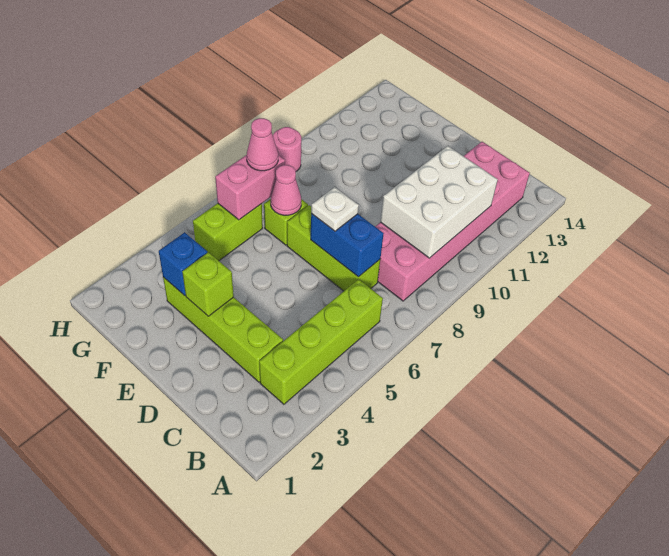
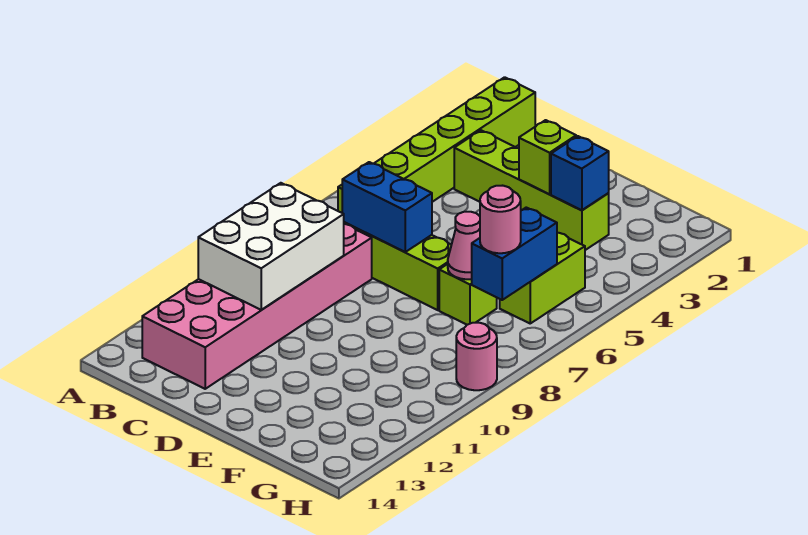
lime brick B3:B6 level 1 -> lime brick B1:B6 level 1
white plate D7 level 3 -> none
pink brick G6:G7 level 2 -> blue brick G6:G7 level 2
pink cone G7 level 3 -> pink round brick G7 level 3

